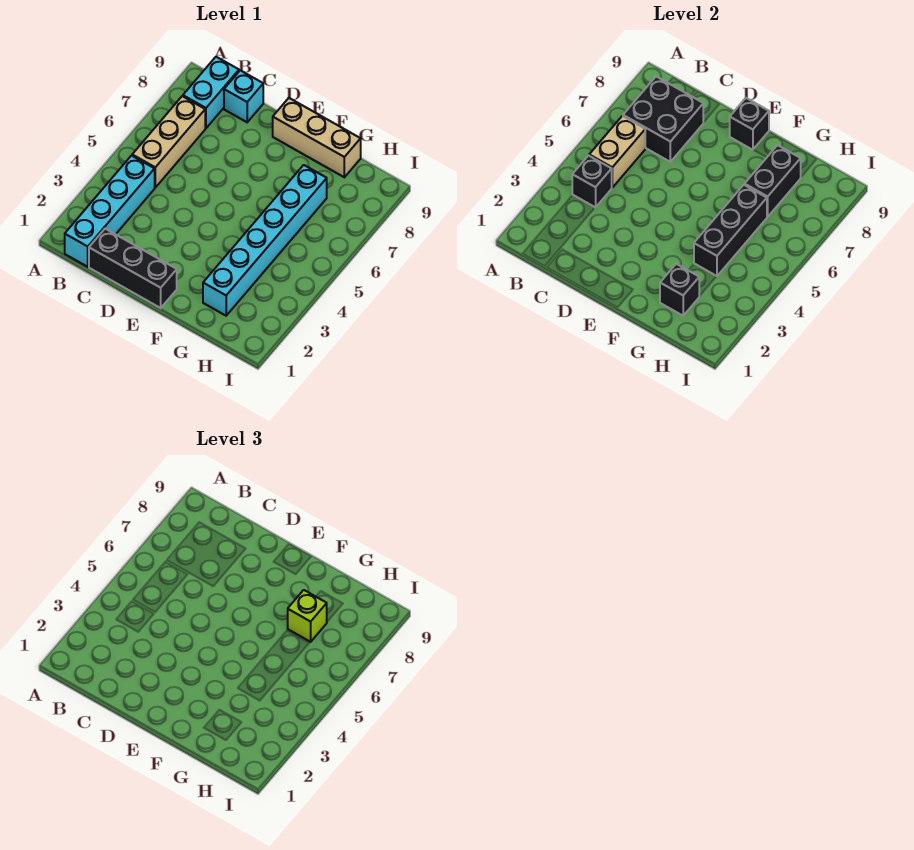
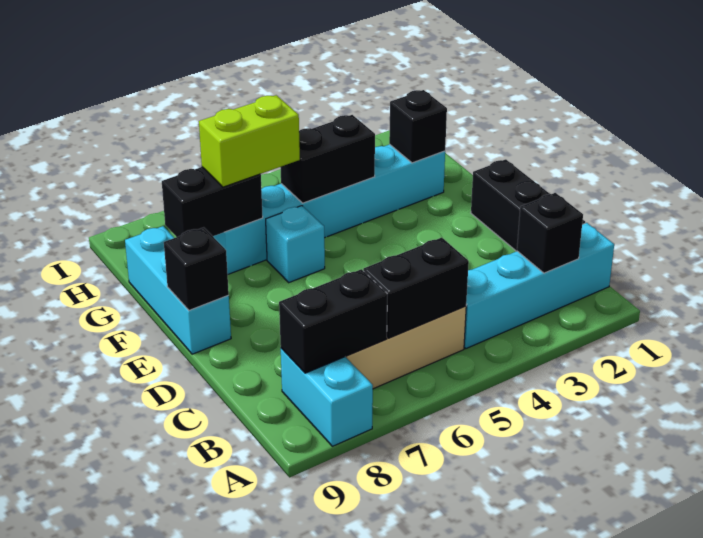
black brick B4 level 2 -> black brick B2 level 2
tan brick B5:B6 level 2 -> black brick B5:B6 level 2
black brick B7:C8 level 2 -> black brick B7:B8 level 2
cyan brick B8:B9 level 1 -> cyan brick A8:B8 level 1
cyan brick C9 level 1 -> cyan brick F6 level 1
tan brick E9:G9 level 1 -> cyan brick E9:G9 level 1
black brick G4:G6 level 2 -> black brick G4:G5 level 2
lime brick G7 level 3 -> lime brick G6:G7 level 3

